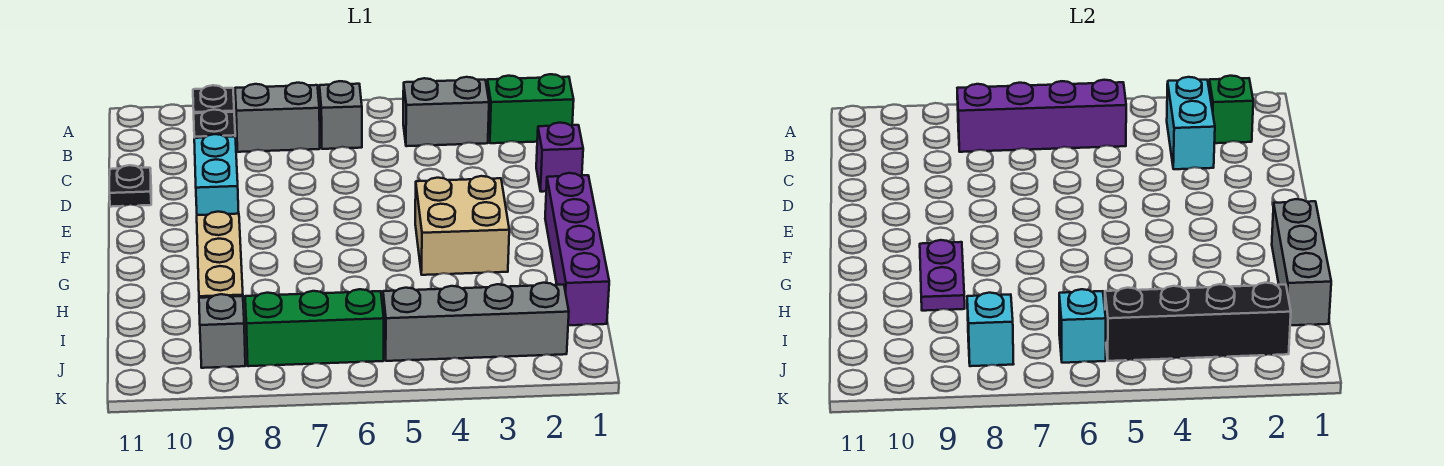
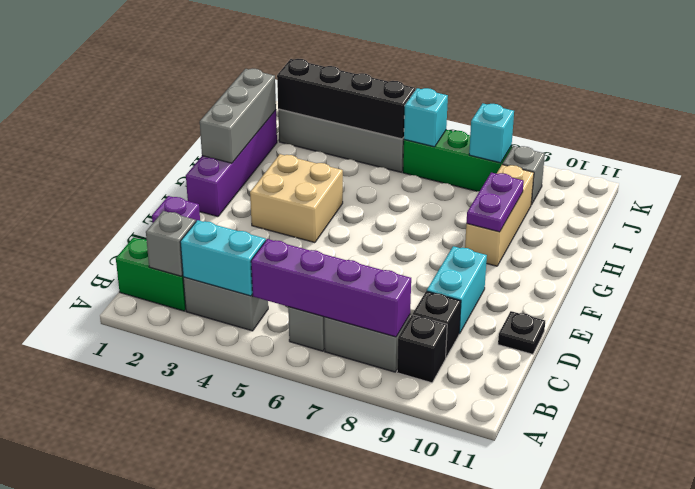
green brick B2 level 2 -> grey brick B2 level 2
cyan brick B3:C3 level 2 -> cyan brick B3:B4 level 2

